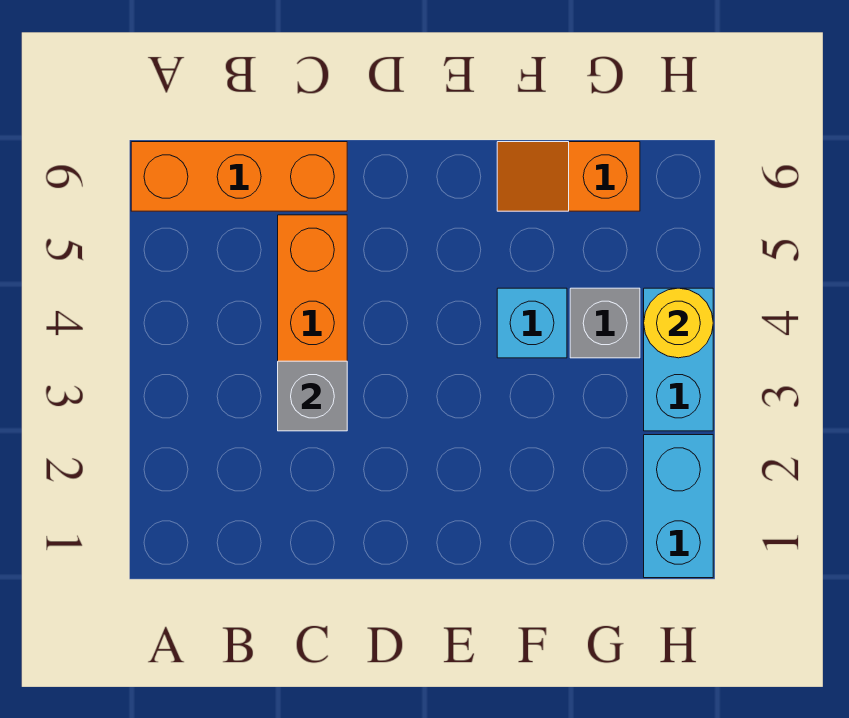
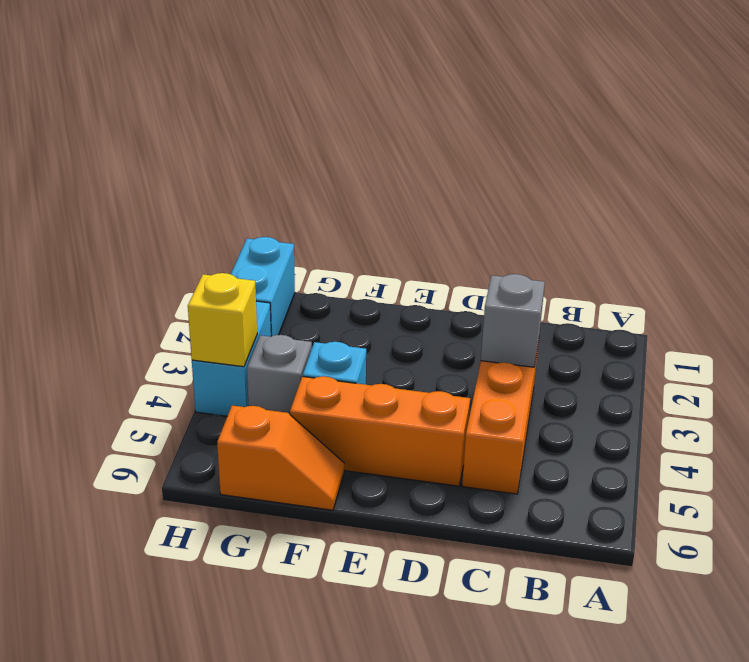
orange brick A6:C6 level 1 -> orange brick D5:F5 level 1
yellow round brick H4 level 2 -> yellow brick H4 level 2

